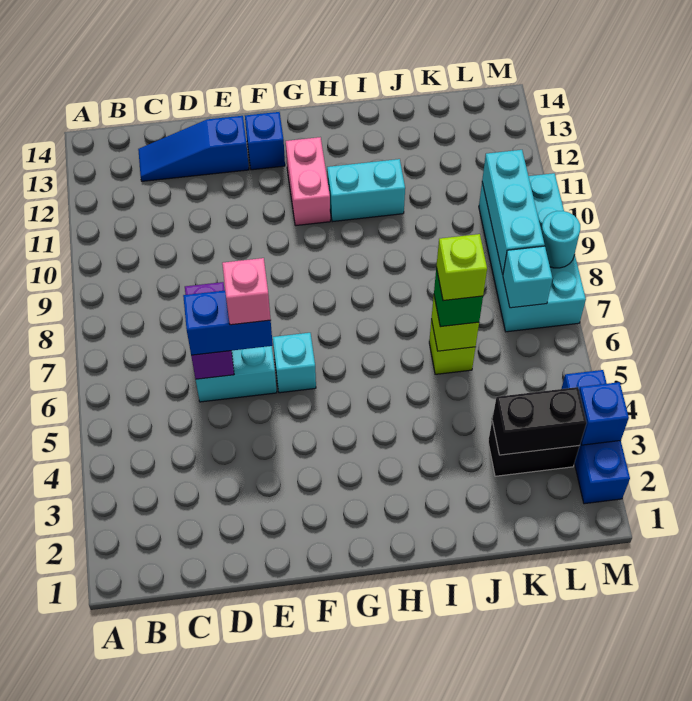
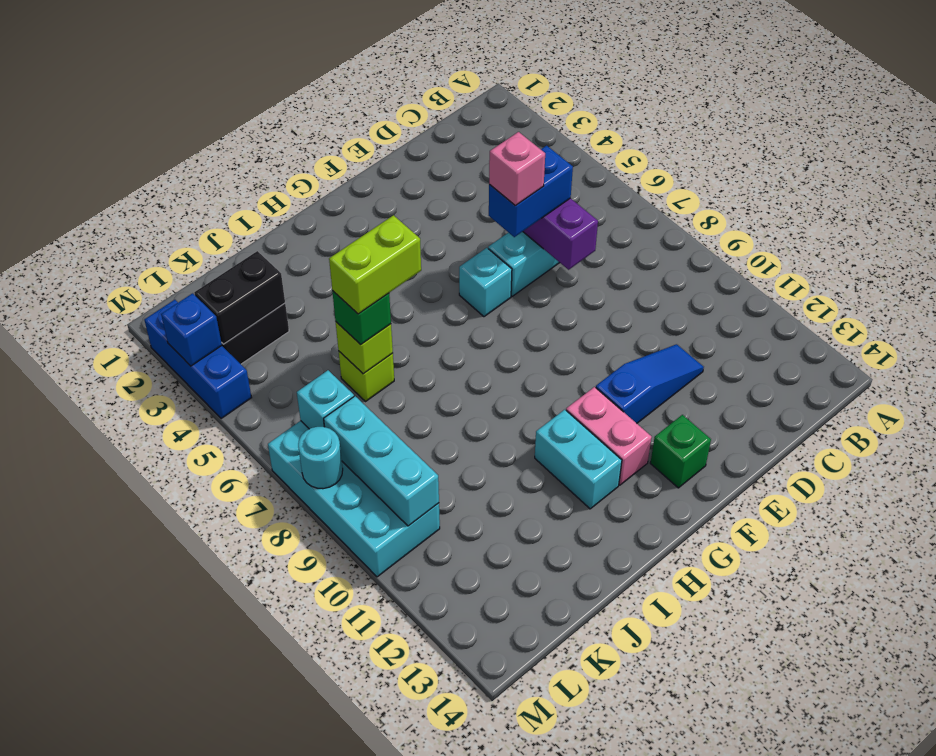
blue slope C13:E13 level 1 top E -> blue slope D11:F11 level 1 top F
blue brick F13 level 1 -> green brick F13 level 1
cyan brick H11:I11 level 1 -> cyan brick H11:H12 level 1
lime brick J6 level 4 -> lime brick I6:J6 level 4

